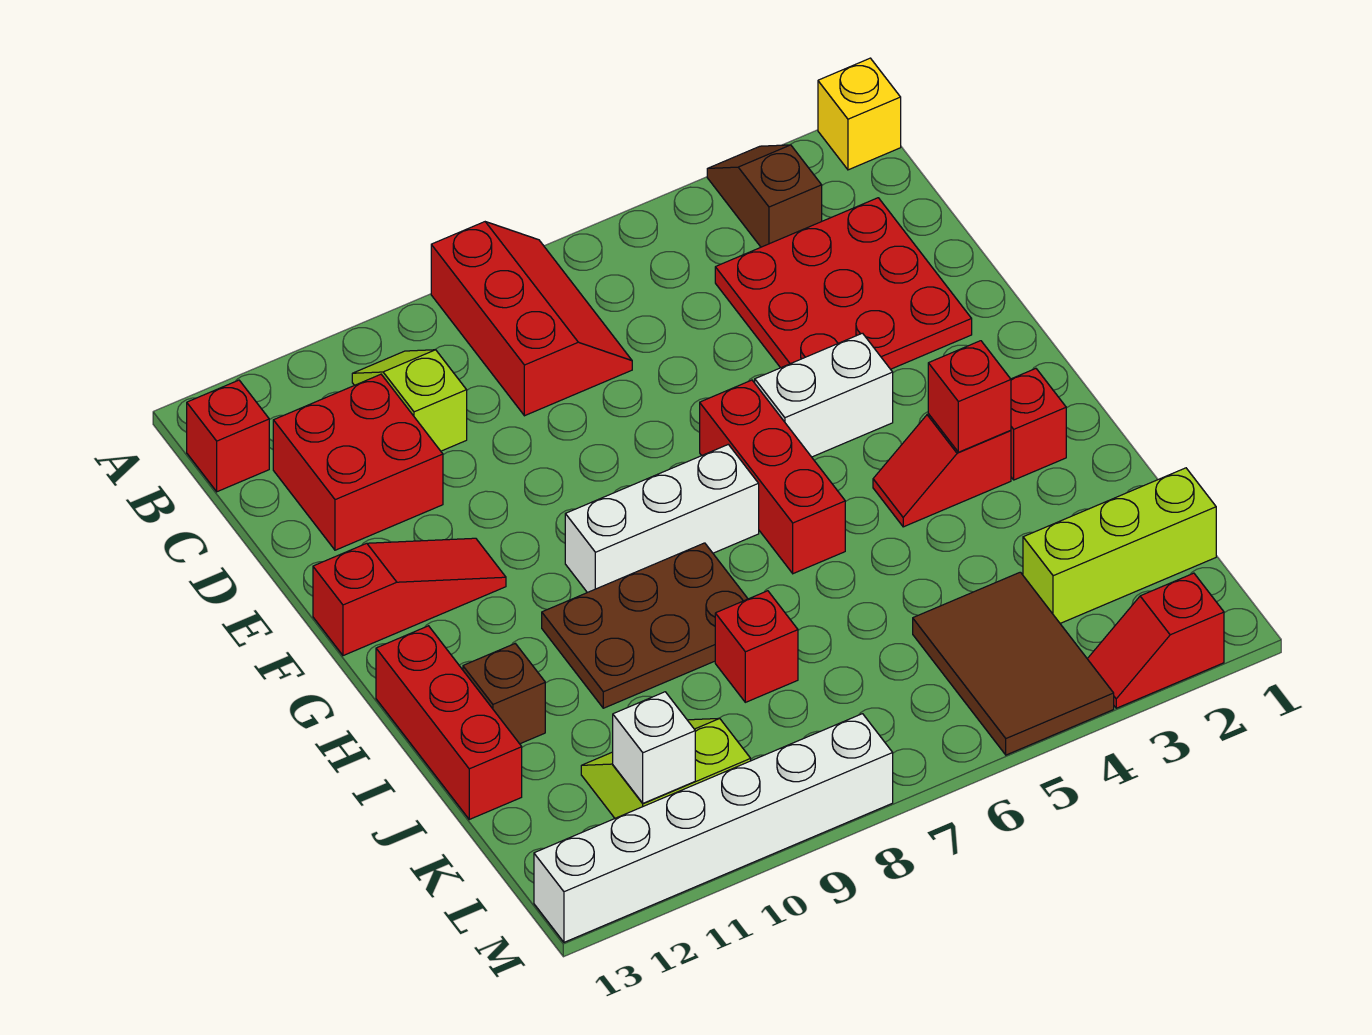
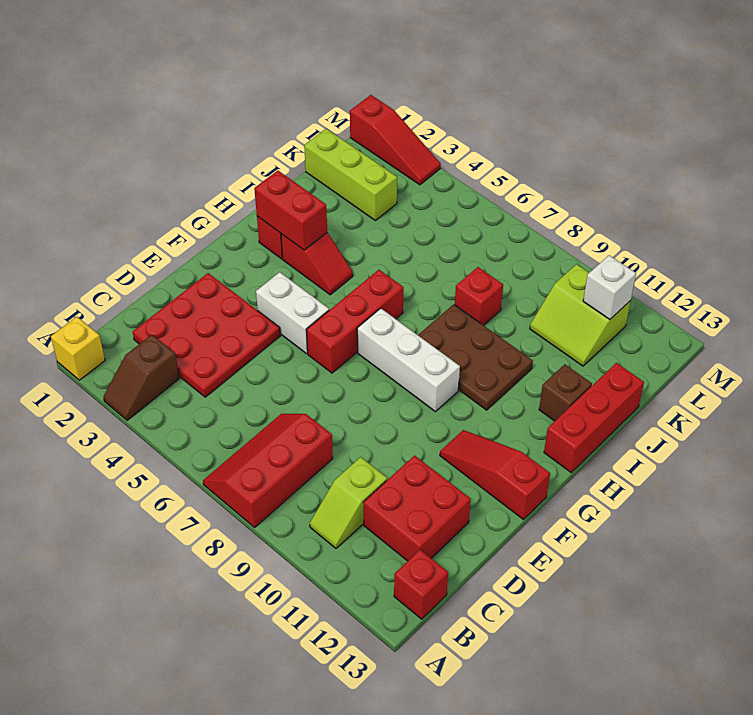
red brick H3 level 2 -> red brick H2:H3 level 2
brown tile K4:M5 level 1 -> none
red slope M2:M3 level 1 top 2 -> red slope M1:M3 level 1 top 1
white brick M8:M13 level 1 -> none

